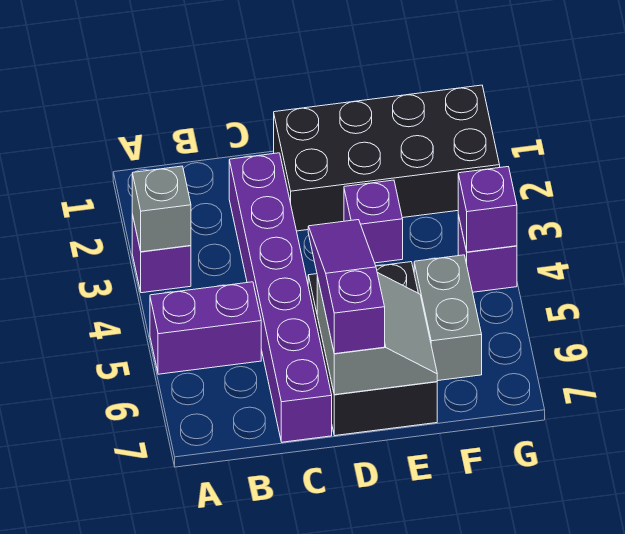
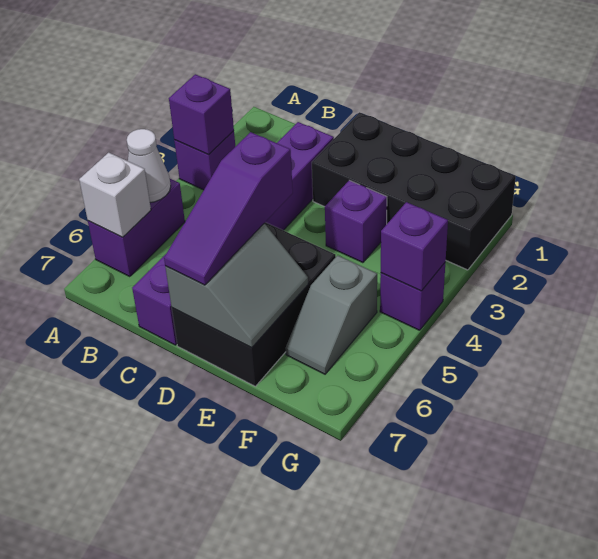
grey brick A3 level 2 -> purple brick A3 level 2
purple brick A5:B5 level 1 -> purple brick A5:A6 level 1
none -> white cone A5 level 2
none -> white brick A6 level 2
purple slope D5:D7 level 3 top 7 -> purple slope D5:D7 level 3 top 5
grey brick F5:F6 level 1 -> grey slope F5:F6 level 1 top 5

